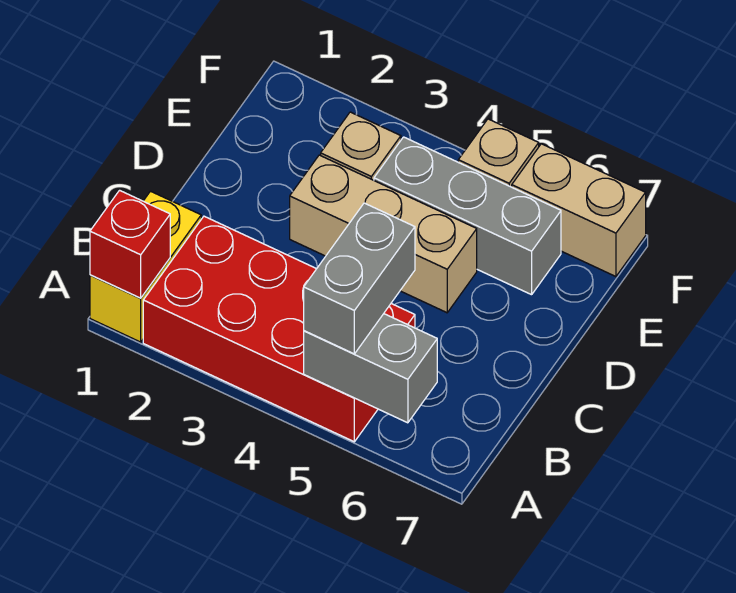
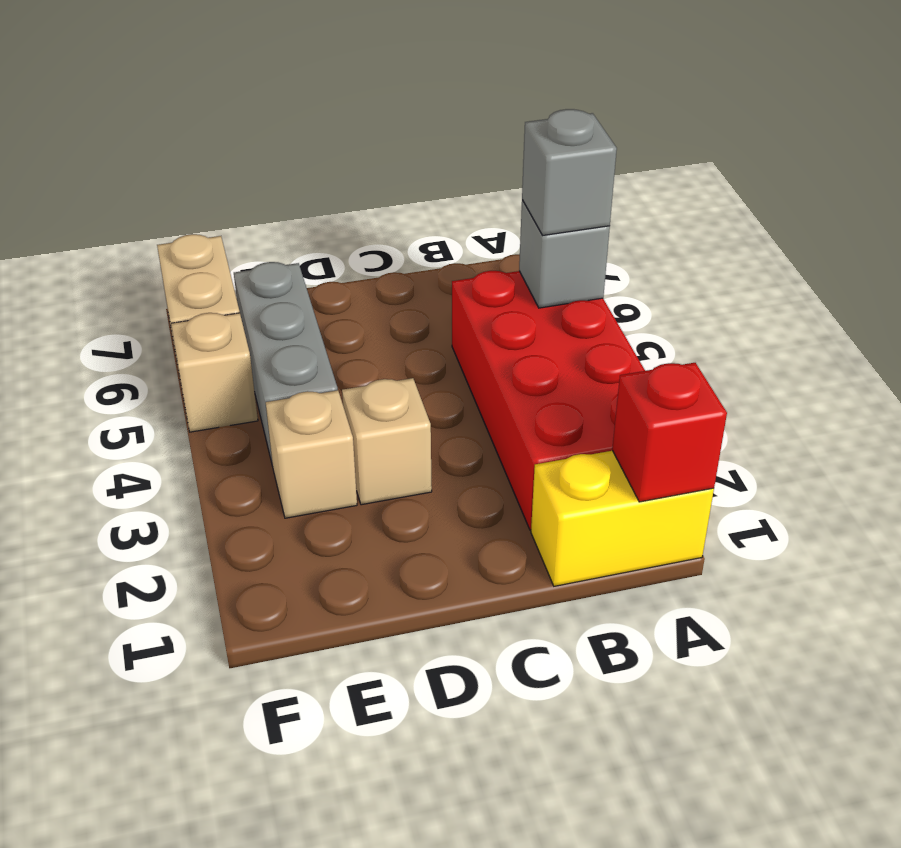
grey brick A5:A6 level 2 -> grey brick A5 level 2
grey brick A5:B5 level 3 -> grey brick A5 level 3
tan brick D3:D5 level 1 -> tan brick D3 level 1

